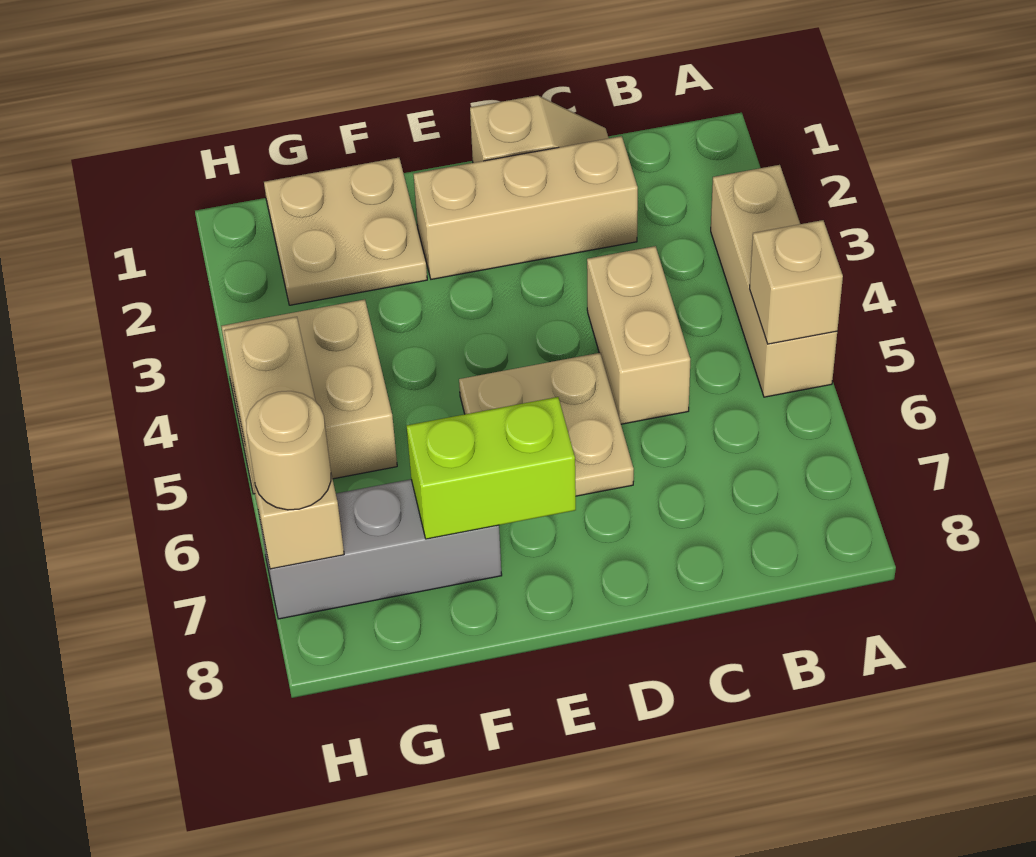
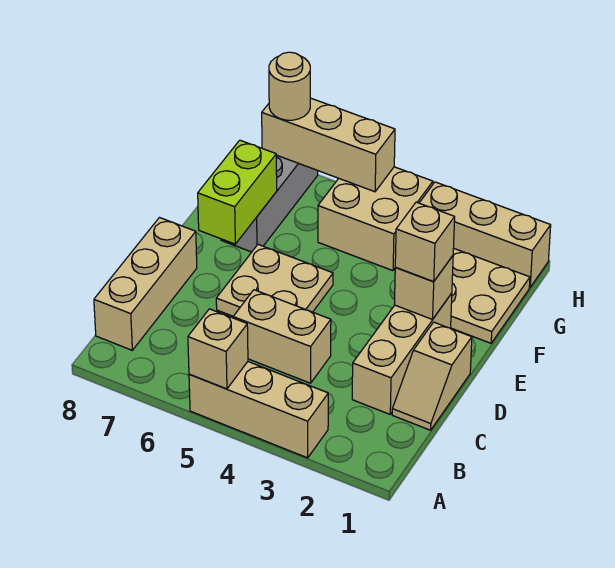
none -> tan brick B8:D8 level 1
none -> tan brick E2 level 2
none -> tan brick E2 level 3
none -> tan brick H1:H3 level 1

